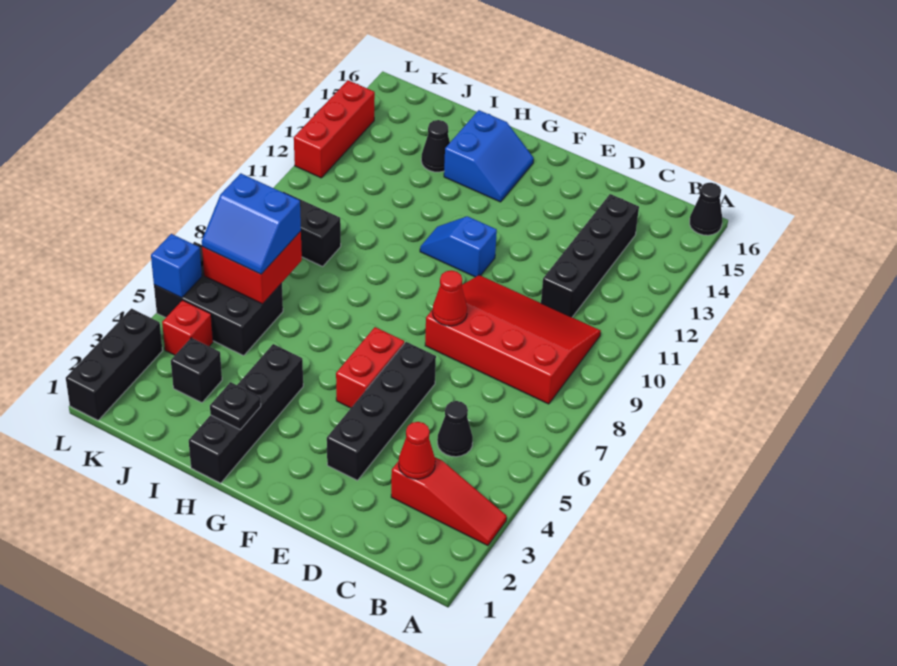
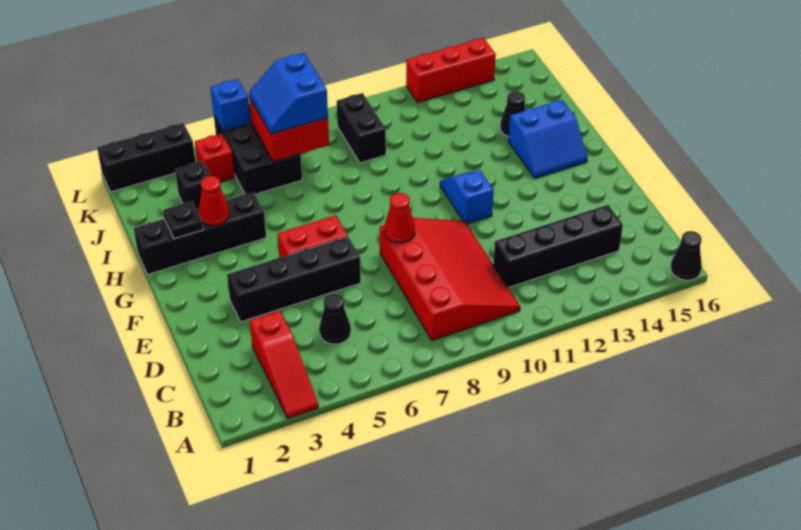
red cone C3 level 2 -> red cone H3 level 2

